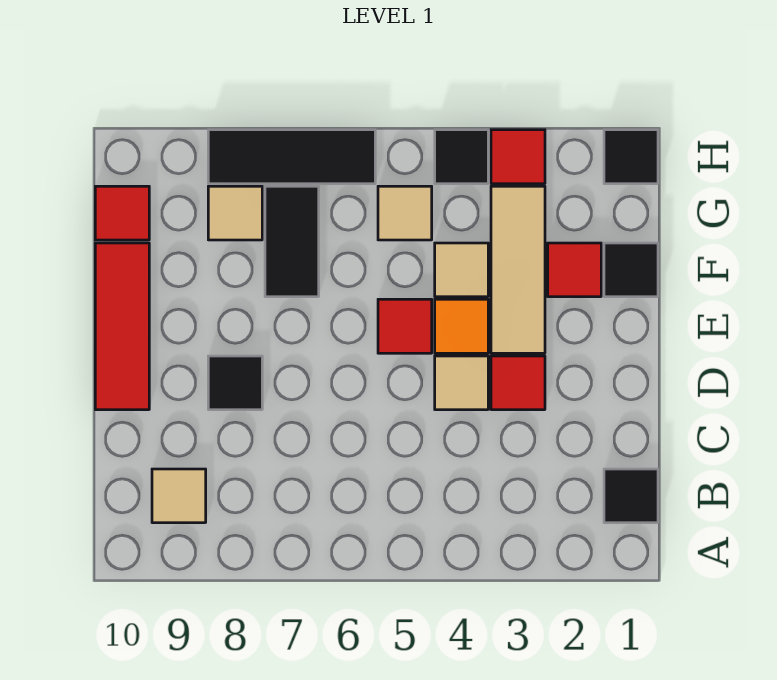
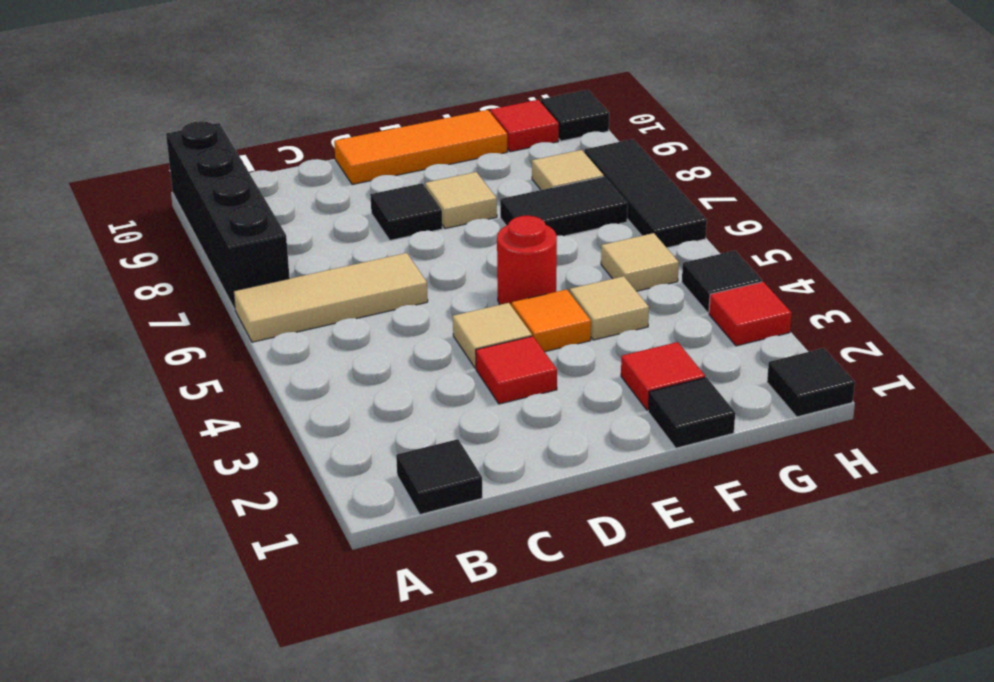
none -> black brick A7:A10 level 1
tan tile B9 level 1 -> tan tile E8 level 1
red tile D10:F10 level 1 -> orange tile D10:F10 level 1
tan tile E3:G3 level 1 -> tan tile A6:C6 level 1
red tile E5 level 1 -> red round brick E5 level 1
none -> black tile H10 level 1

